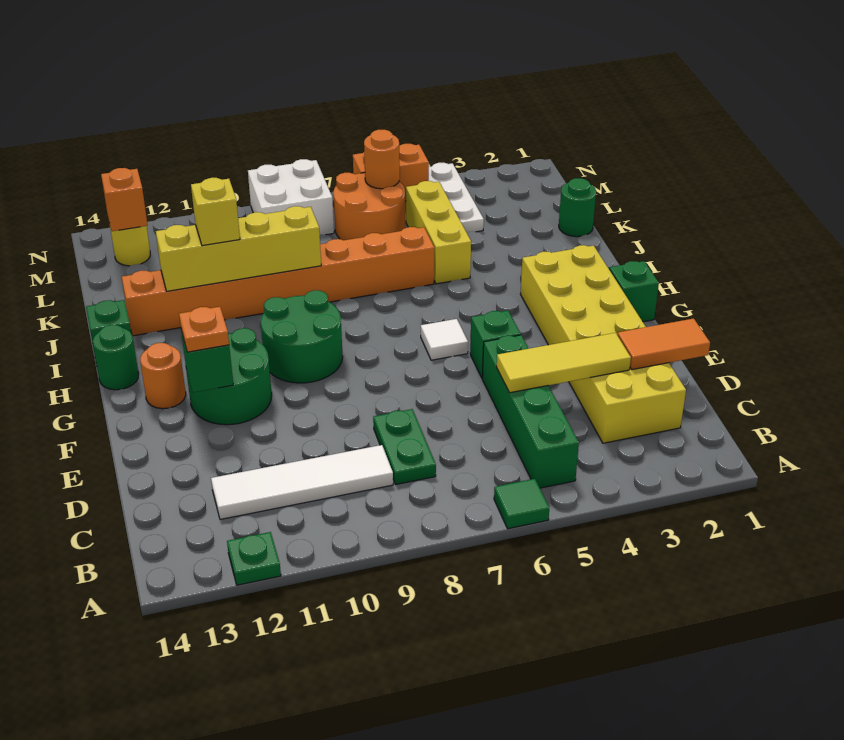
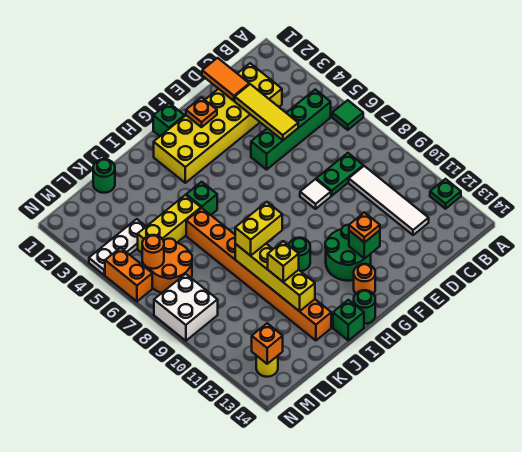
none -> orange plate F2 level 2
green brick F5 level 1 -> green brick I5 level 1
white tile G6 level 1 -> white tile E8 level 1
green round brick G9:H10 level 1 -> green round brick H10 level 1
none -> yellow brick I9:J9 level 3

